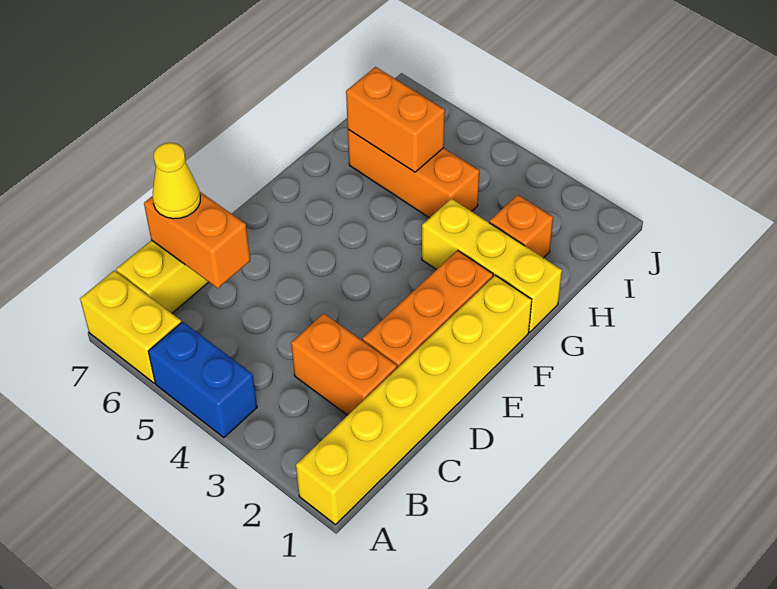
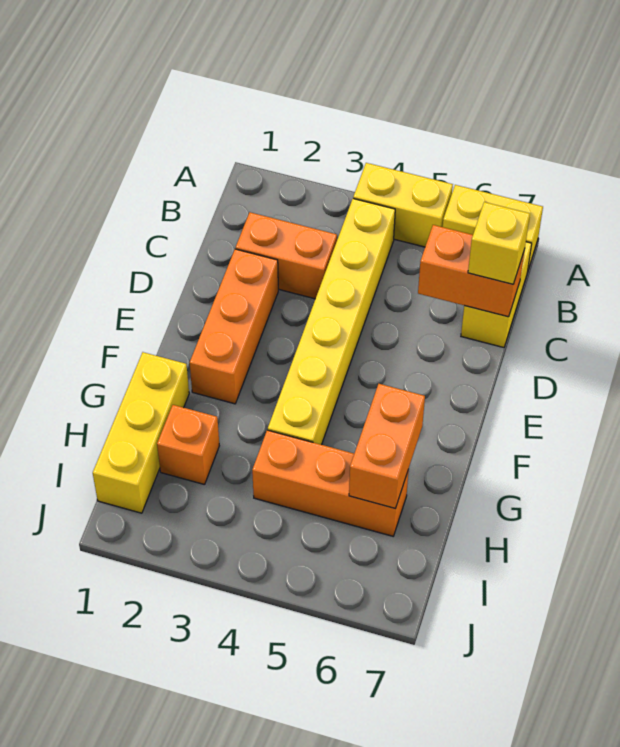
yellow brick A1:F1 level 1 -> yellow brick B4:G4 level 1
blue brick A4:A5 level 1 -> yellow brick A4:A5 level 1
yellow cone C7 level 3 -> yellow brick C7 level 3
yellow brick G1:G3 level 1 -> yellow brick G1:I1 level 1
orange brick H5:H6 level 2 -> orange brick G6:H6 level 2

